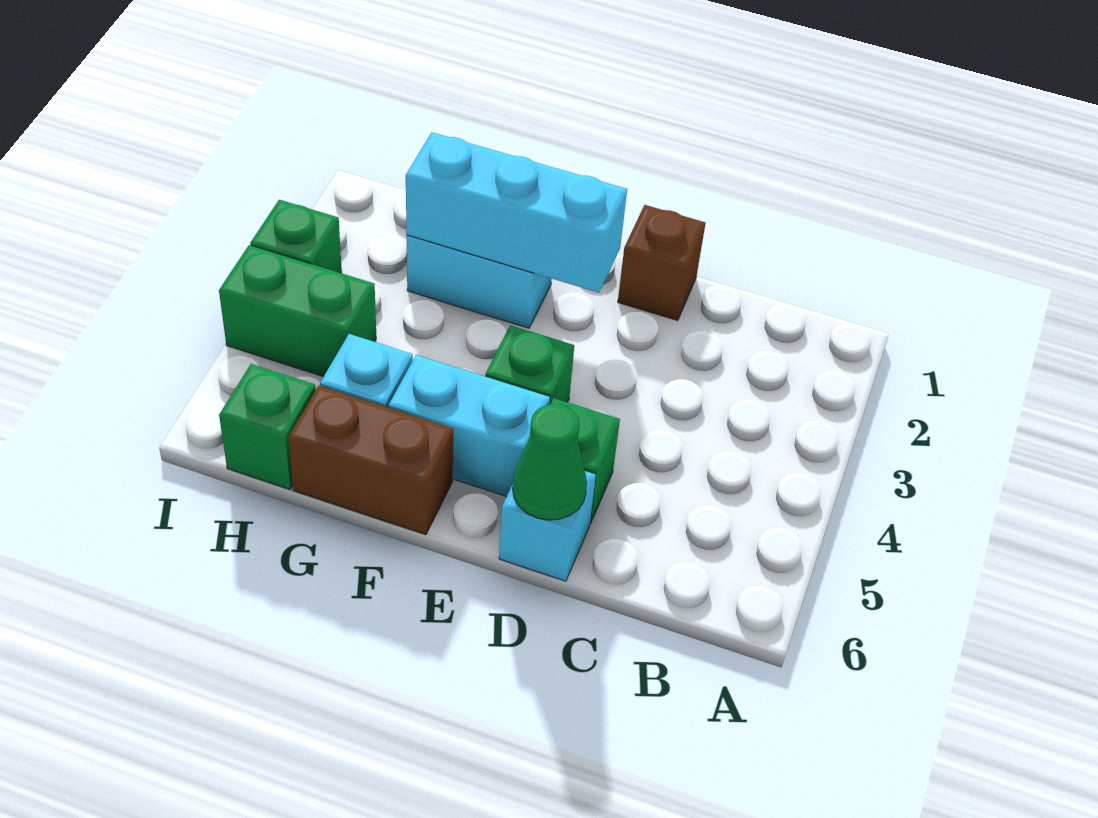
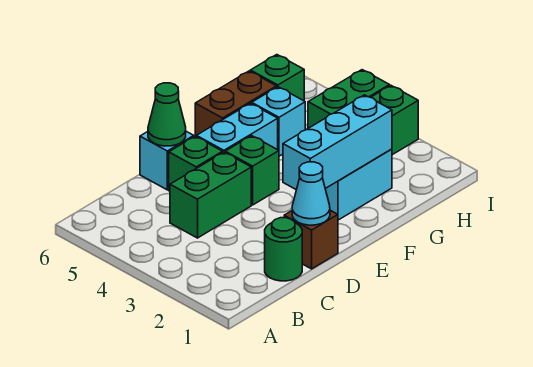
none -> green round brick C1 level 1
none -> green brick C4:D4 level 1
none -> cyan cone D1 level 2

